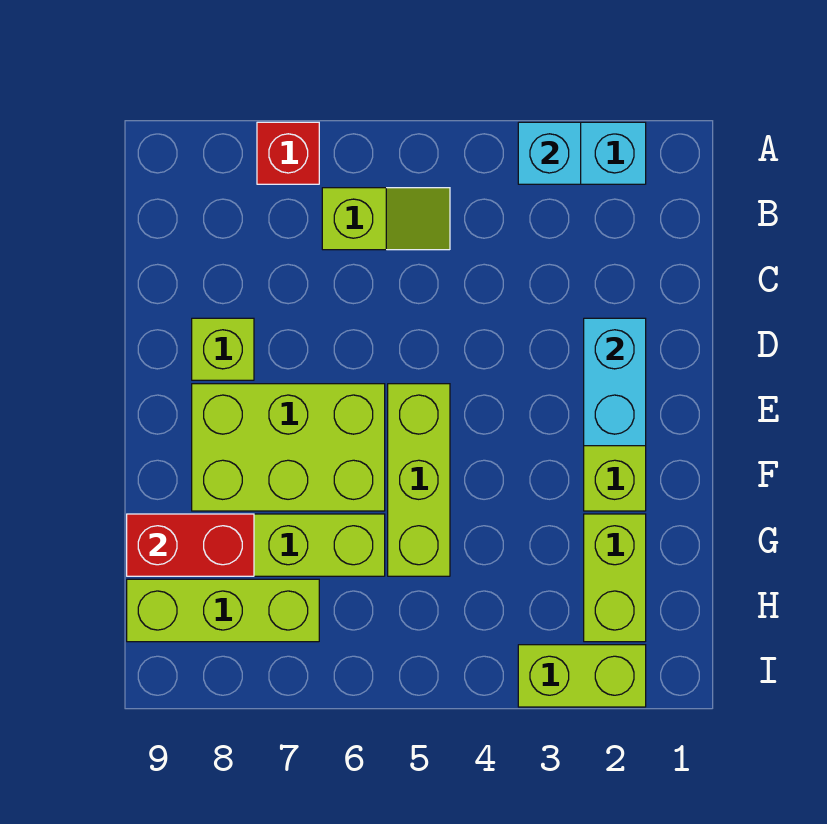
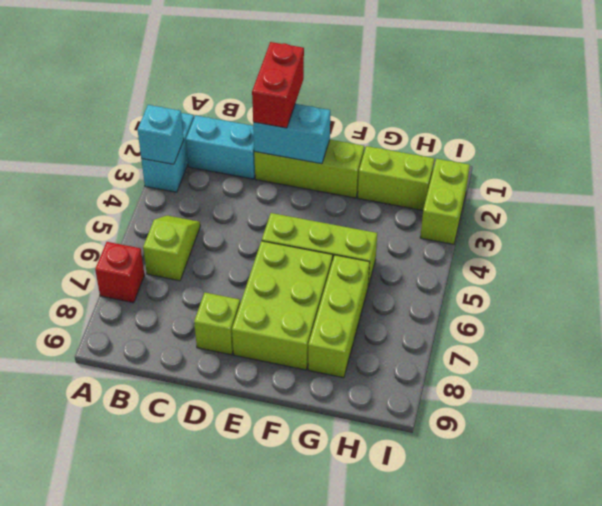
none -> cyan brick B2:C2 level 1
red brick G8:G9 level 2 -> red brick D1:D2 level 3
lime brick H7:H9 level 1 -> none

